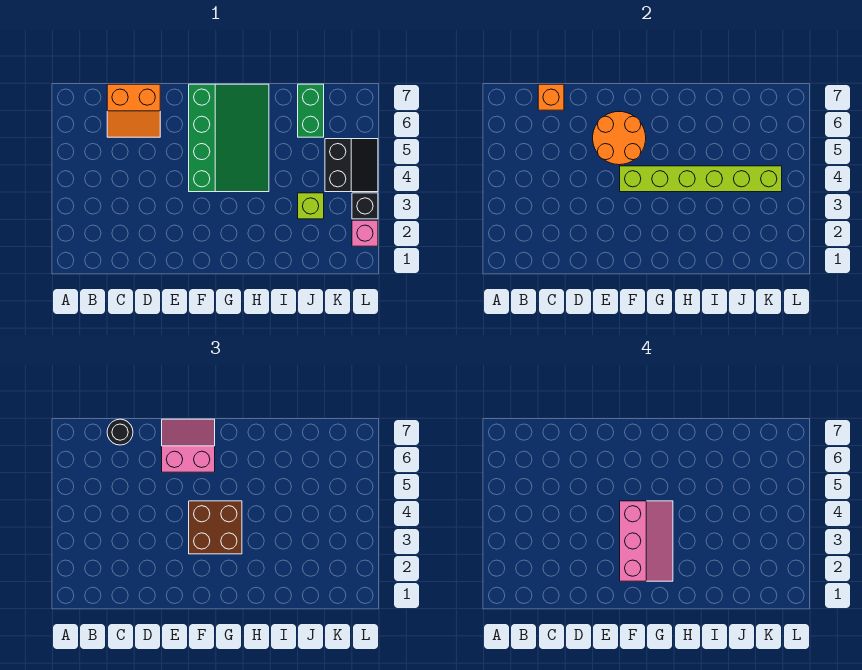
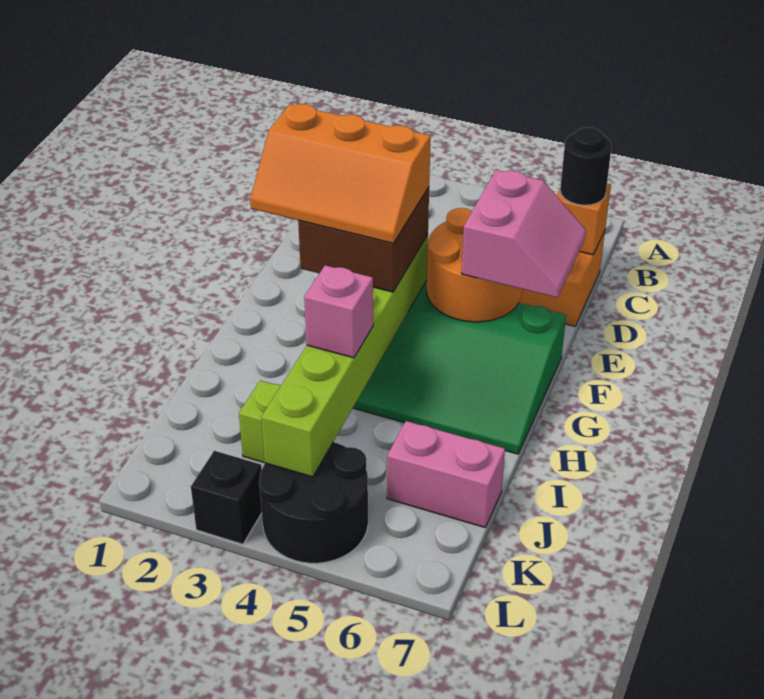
pink slope F2:G4 level 4 top F -> orange slope F2:G4 level 4 top F
green brick J6:J7 level 1 -> pink brick J6:J7 level 1
black slope K4:L5 level 1 top K -> black round brick K4:L5 level 1
pink brick L2 level 1 -> pink brick I4 level 3

